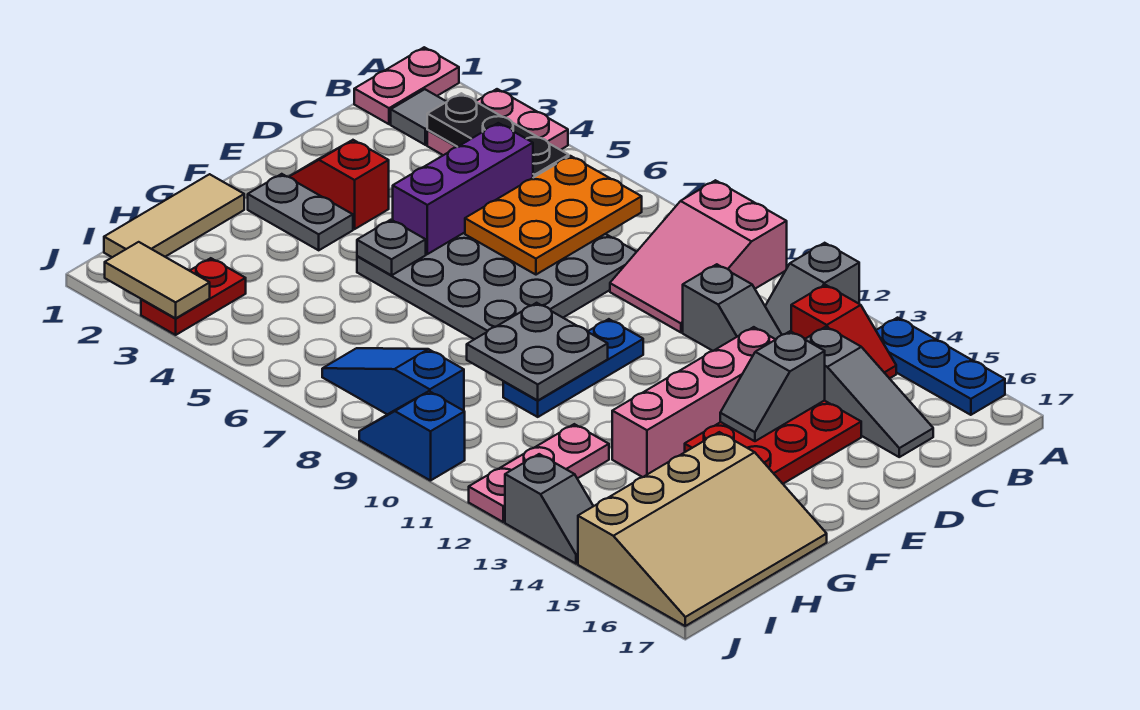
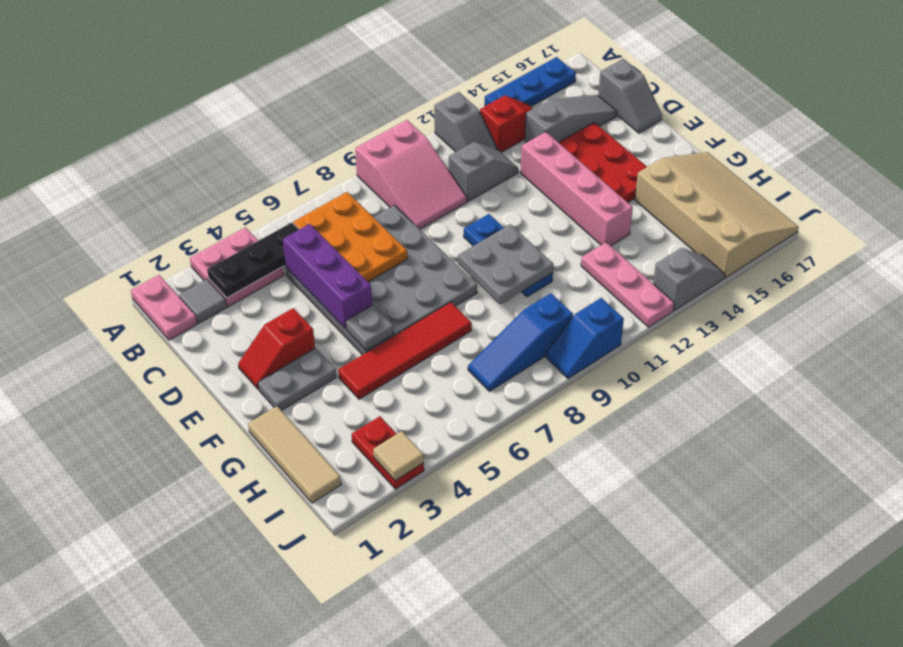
grey slope D14:E14 level 2 top D -> grey slope C17:D17 level 1 top C
none -> red tile G4:G7 level 1
tan tile J2:J3 level 2 -> tan tile J3 level 2

